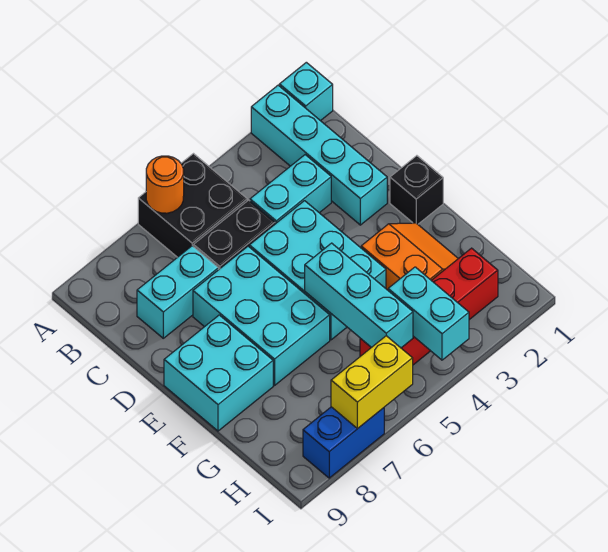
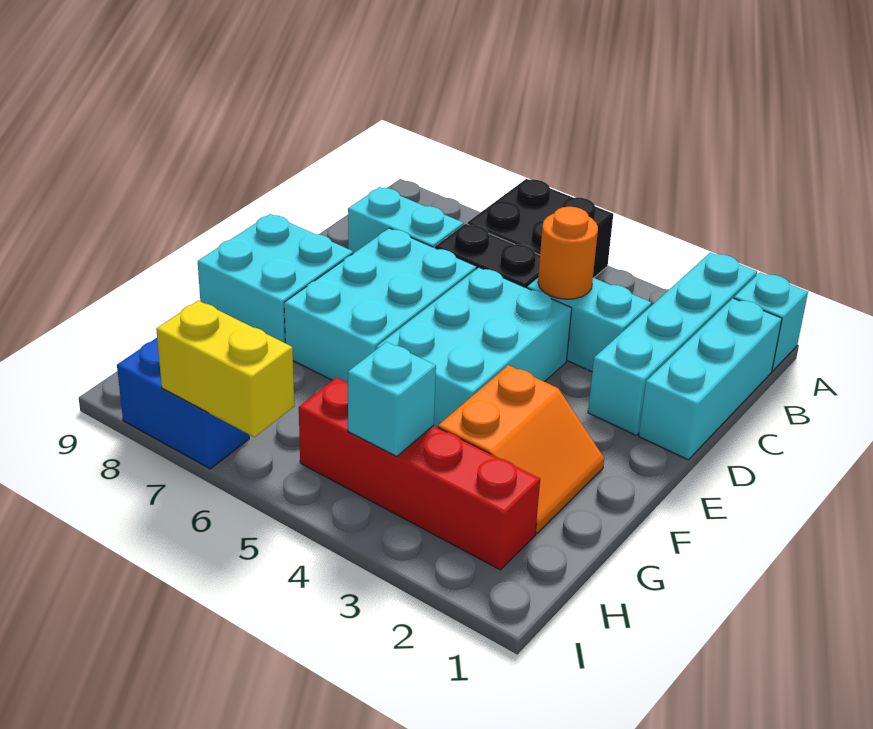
orange round brick A6 level 2 -> orange round brick C4 level 2
black brick E1 level 1 -> none
cyan brick F5:H5 level 2 -> cyan brick B1:D1 level 1
cyan brick H4:I4 level 2 -> cyan brick H4 level 2

